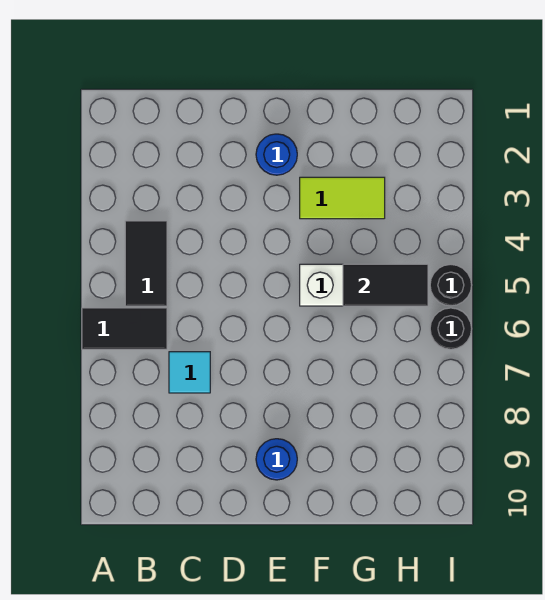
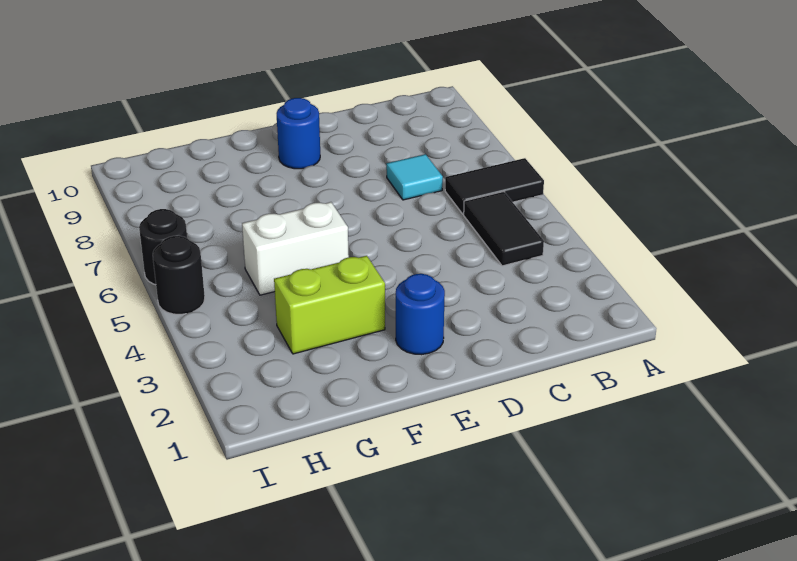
lime tile F3:G3 level 1 -> lime brick F3:G3 level 1
black tile G5:H5 level 2 -> none

